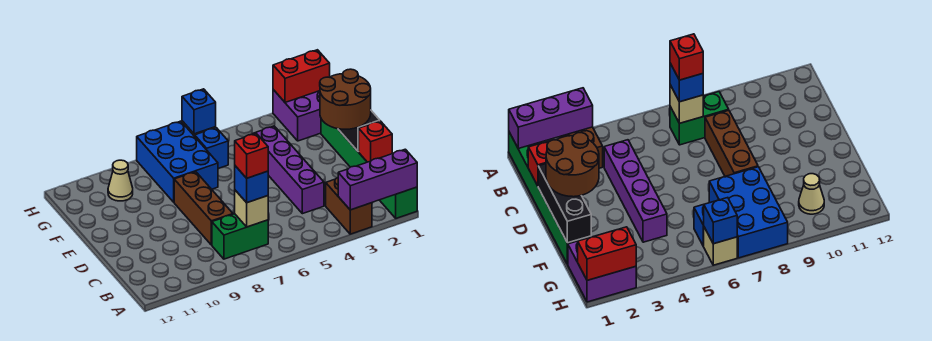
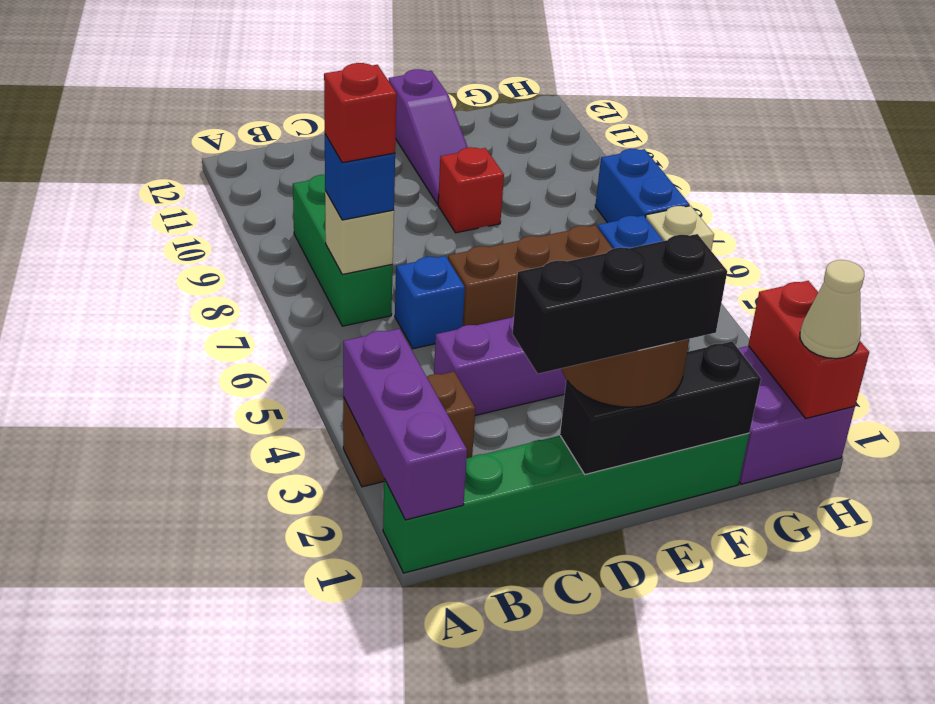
green brick B7:B8 level 1 -> green brick B7:B9 level 1
red brick C1 level 2 -> red brick E9 level 1
none -> black brick C1:E1 level 4
brown brick C8:E8 level 1 -> brown brick D6:F6 level 1
none -> purple slope E10:E12 level 1 top 12
blue brick F7:H8 level 1 -> blue brick H7:H8 level 1
tan cone G10 level 1 -> tan cone H1 level 3
blue brick H6 level 2 -> blue brick C6 level 1

